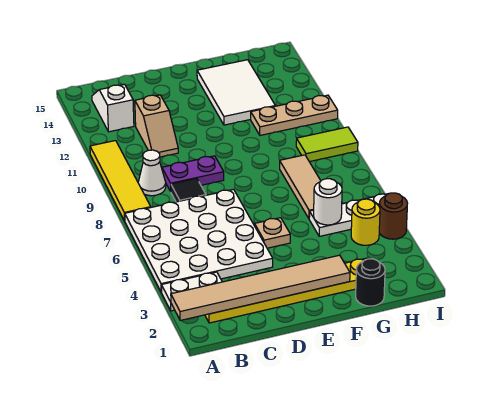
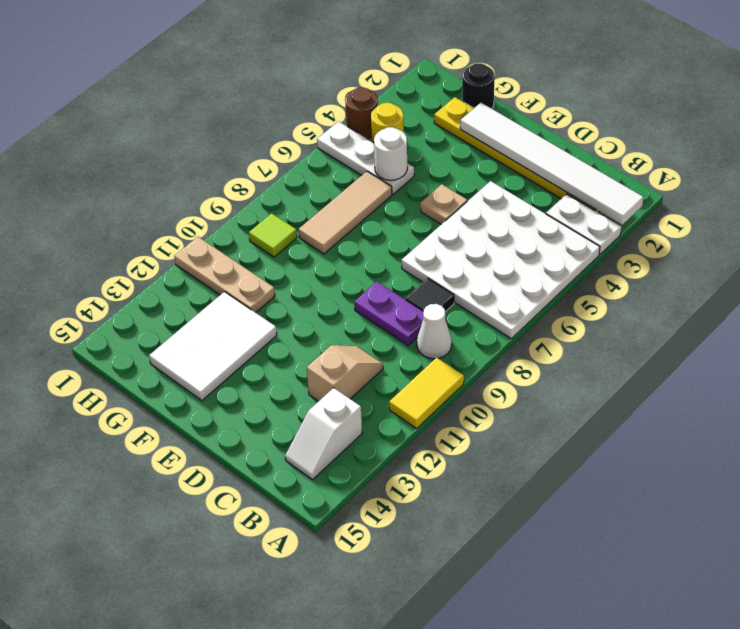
tan tile A2:F2 level 2 -> white tile A2:F2 level 2
yellow tile A8:A11 level 1 -> yellow tile A10:A11 level 1
lime tile H9:I9 level 1 -> lime tile H9 level 1

